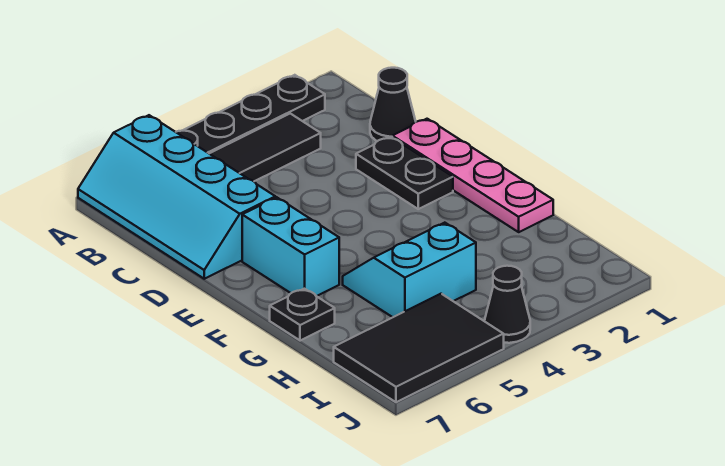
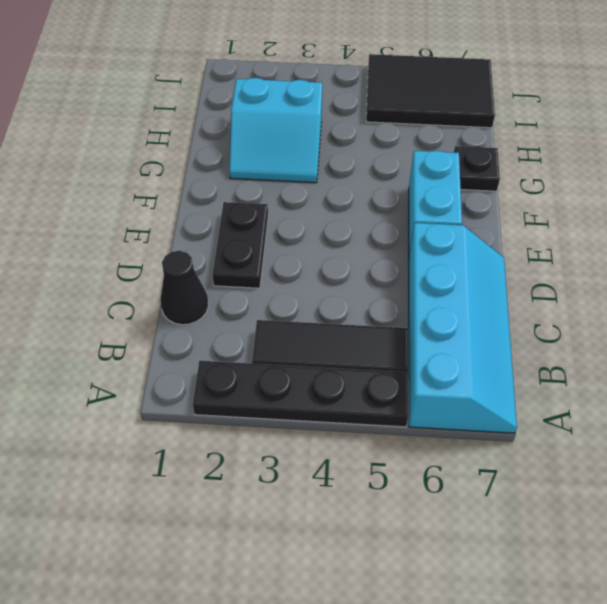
pink plate D1:G1 level 1 -> none
cyan slope G4:H5 level 1 top H -> cyan slope G2:H3 level 1 top H
black cone J4 level 1 -> none

